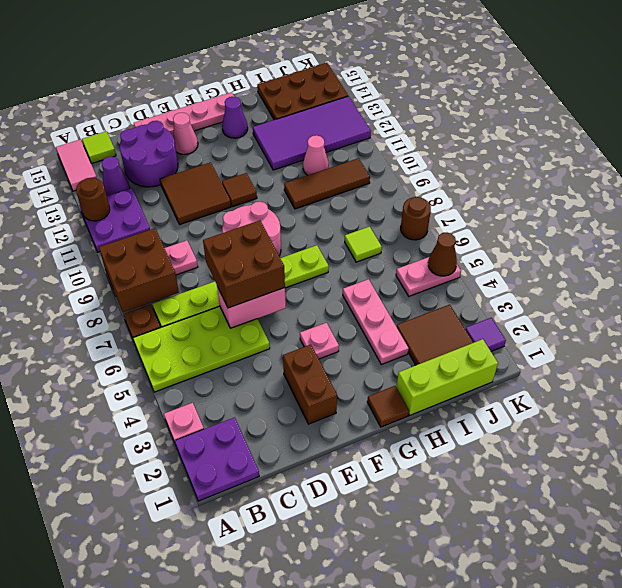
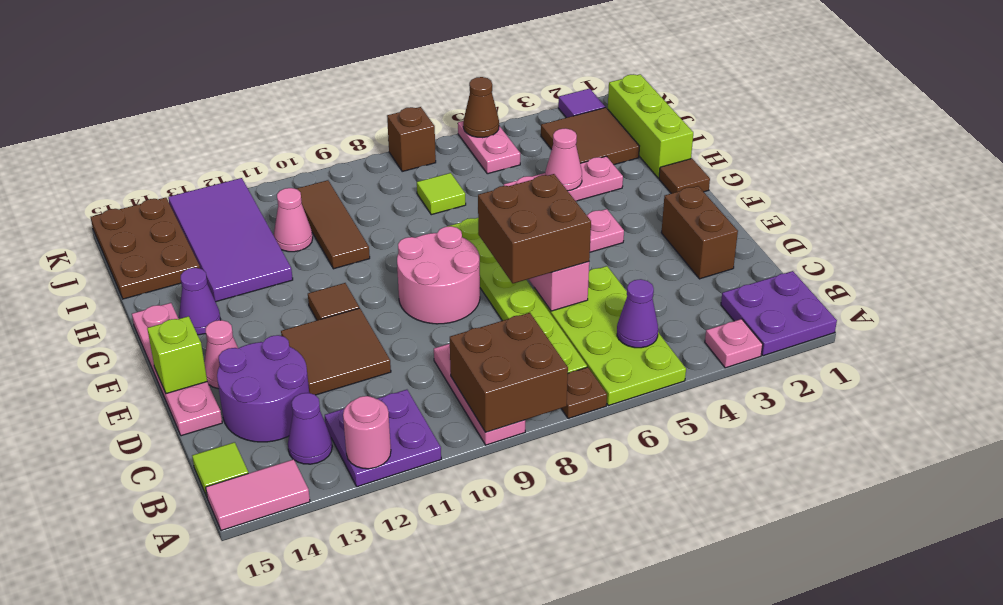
brown round brick A12 level 2 -> pink round brick A12 level 2
none -> purple cone B5 level 2
brown brick E2:E3 level 1 -> brown brick D2:E2 level 1
none -> lime brick E15 level 2
none -> pink cone H4 level 2
brown round brick K7 level 1 -> brown brick K7 level 1

